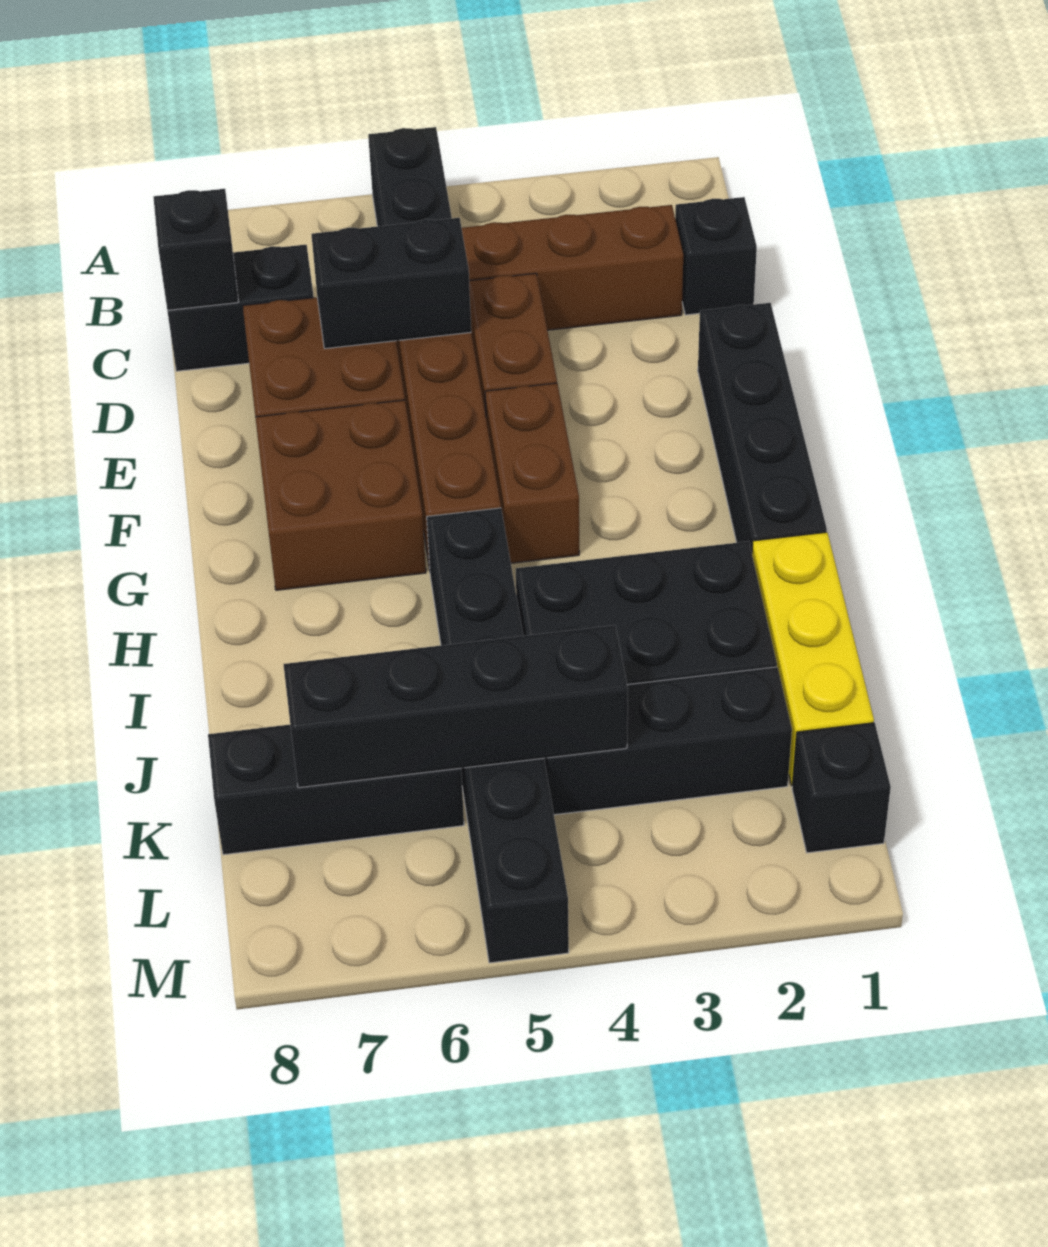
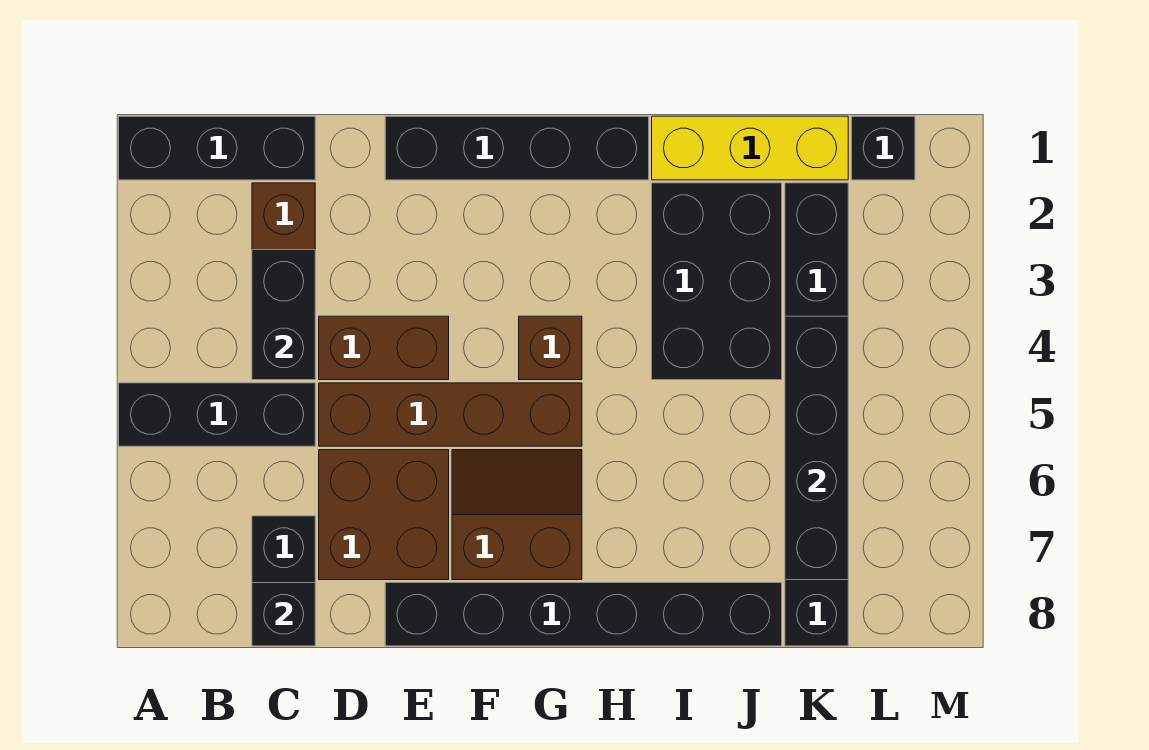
black brick C1 level 1 -> black brick A1:C1 level 1
black brick D5:D6 level 2 -> black brick C3:C4 level 2
brown brick F4:G4 level 1 -> brown brick G4 level 1
brown brick F6:G7 level 1 -> brown slope F6:G7 level 1 top 7
black brick H5:M5 level 1 -> black brick E8:J8 level 1

